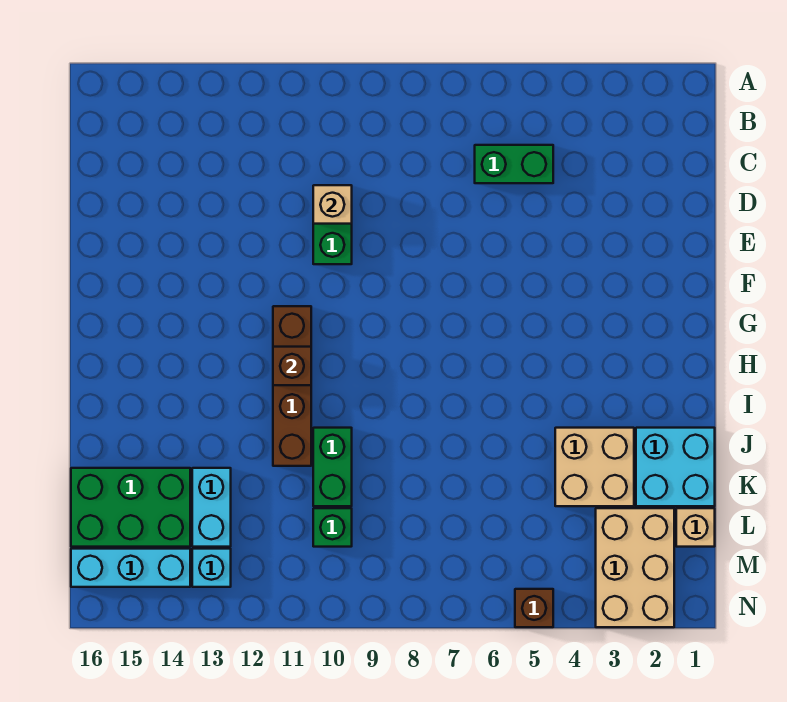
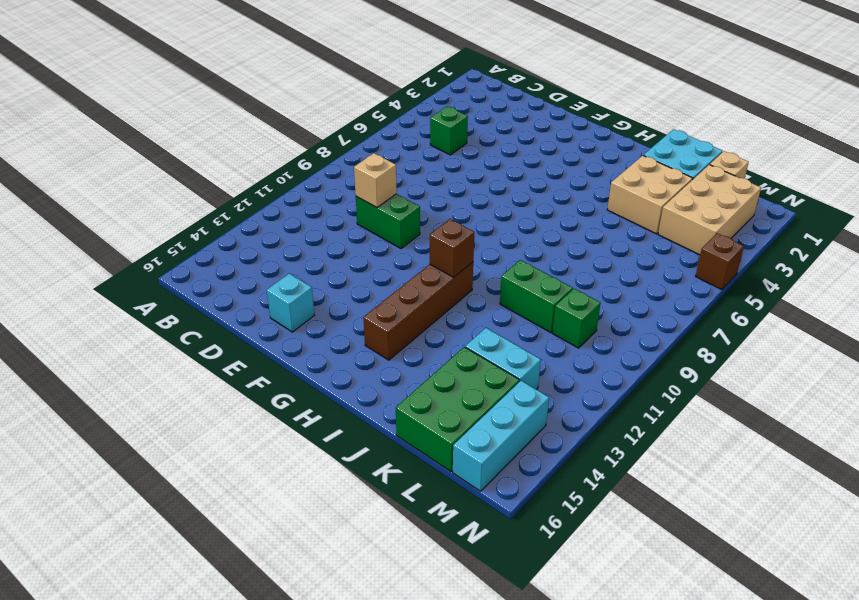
green brick C5:C6 level 1 -> green brick C5 level 1
brown brick G11:J11 level 1 -> brown brick H11:H14 level 1
tan brick L2:N3 level 1 -> tan brick L2:M4 level 1
cyan brick M13 level 1 -> cyan brick E15 level 1

